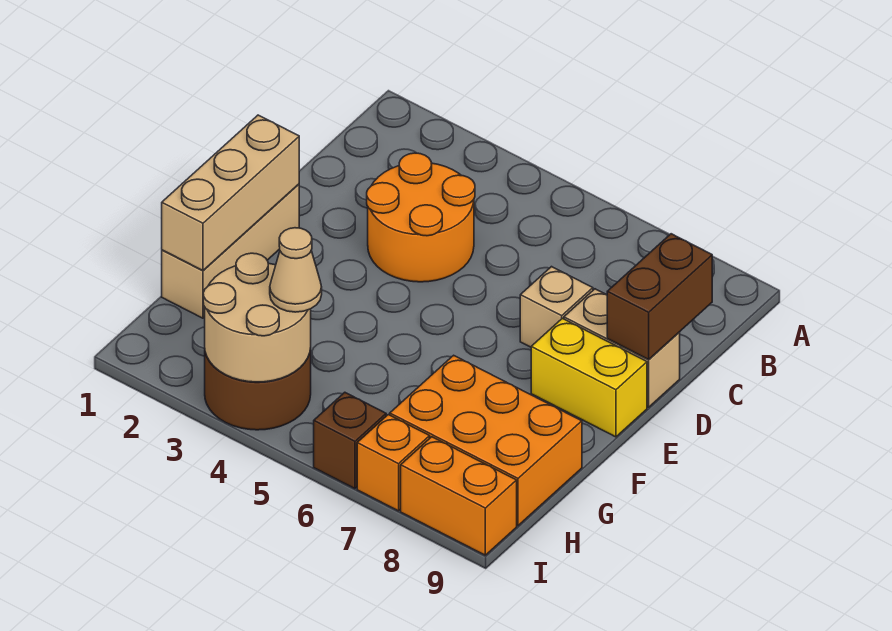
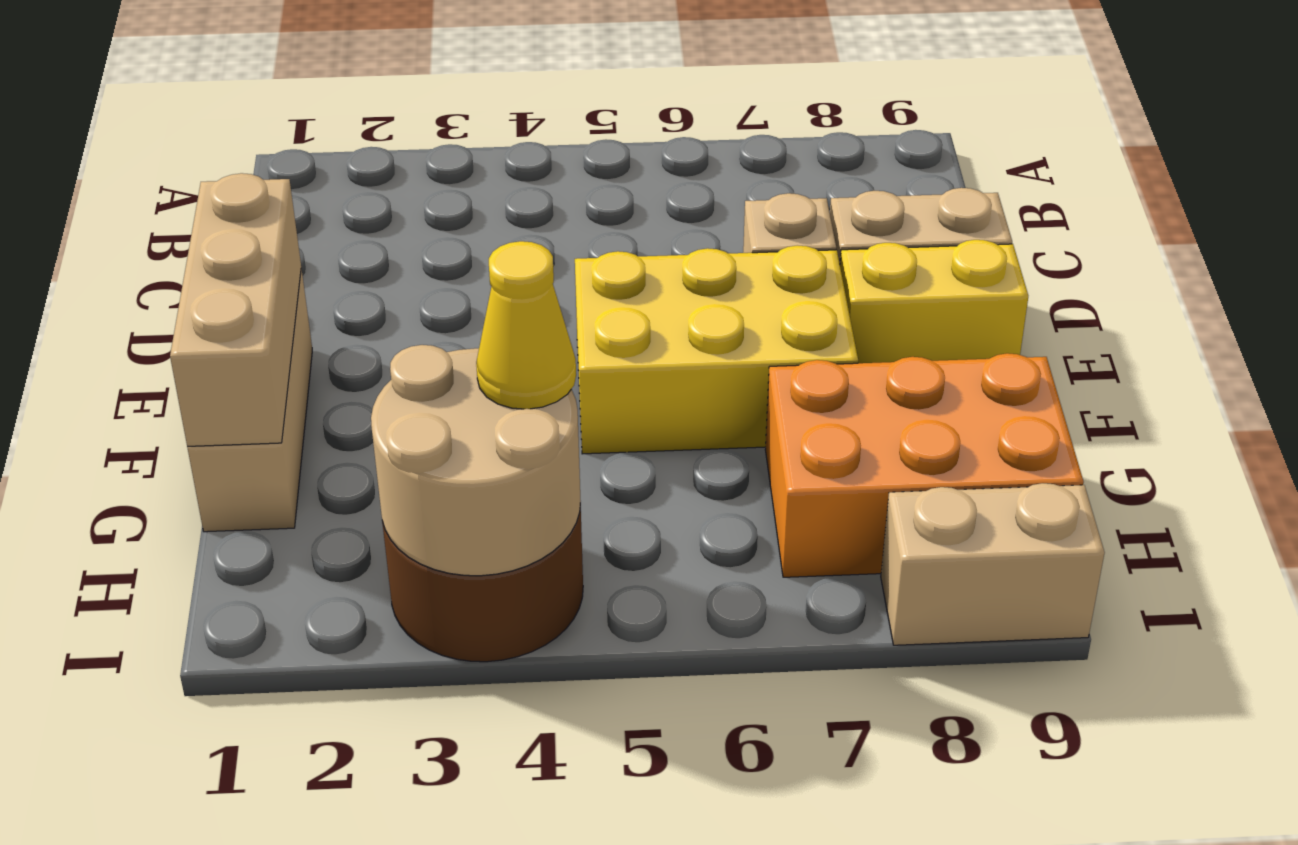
orange round brick C3:D4 level 1 -> none
brown brick C9:D9 level 2 -> none
none -> yellow brick E5:F7 level 1
tan cone H4 level 3 -> yellow cone H4 level 3
brown brick I6 level 1 -> none
orange brick I7 level 1 -> none
orange brick I8:I9 level 1 -> tan brick I8:I9 level 1

